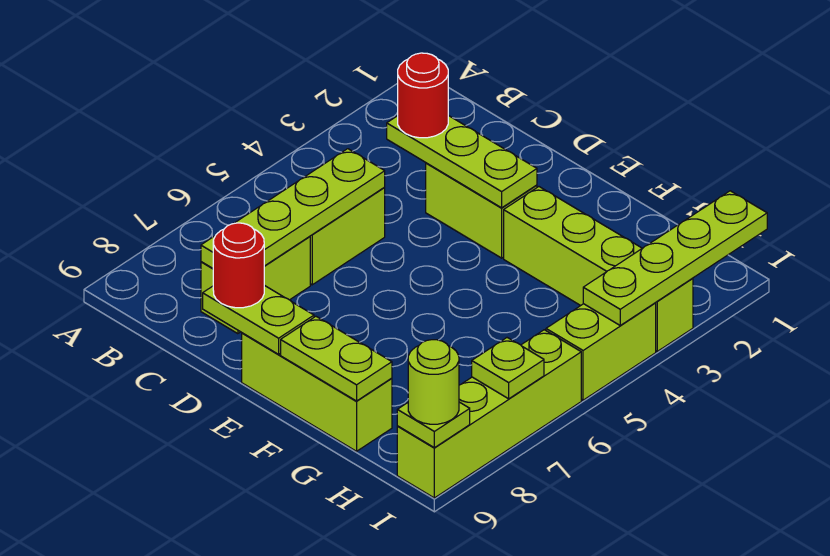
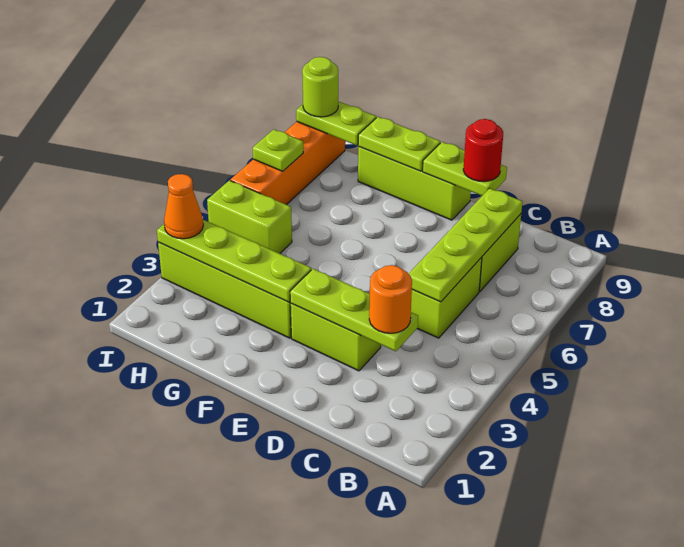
red round brick C3 level 3 -> orange round brick C3 level 3
lime plate I1:I4 level 2 -> lime plate F3:I3 level 2
none -> orange cone I3 level 3
lime brick I4:I5 level 1 -> lime brick H5:I5 level 1
lime brick I6:I9 level 1 -> orange brick I6:I9 level 1
lime plate I9 level 2 -> lime plate H9:I9 level 2

